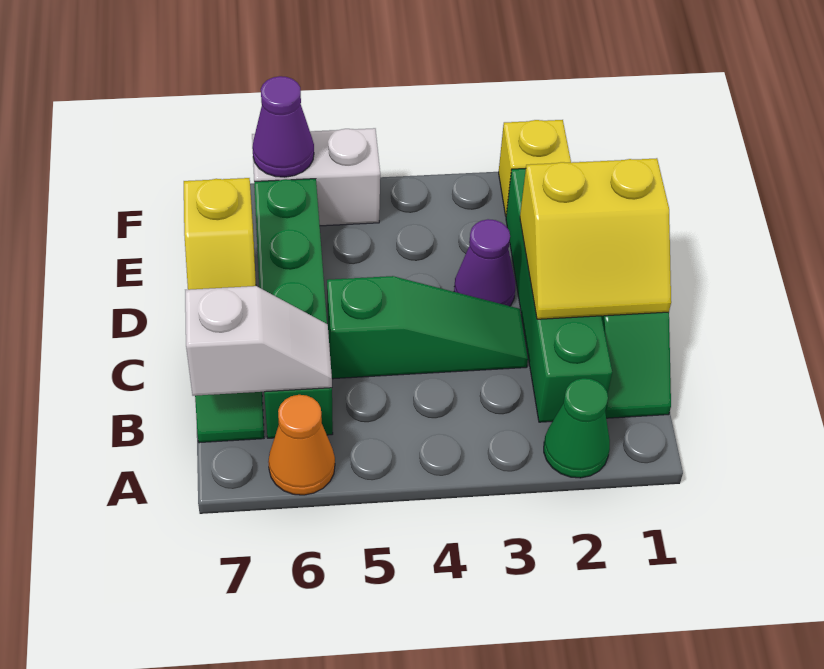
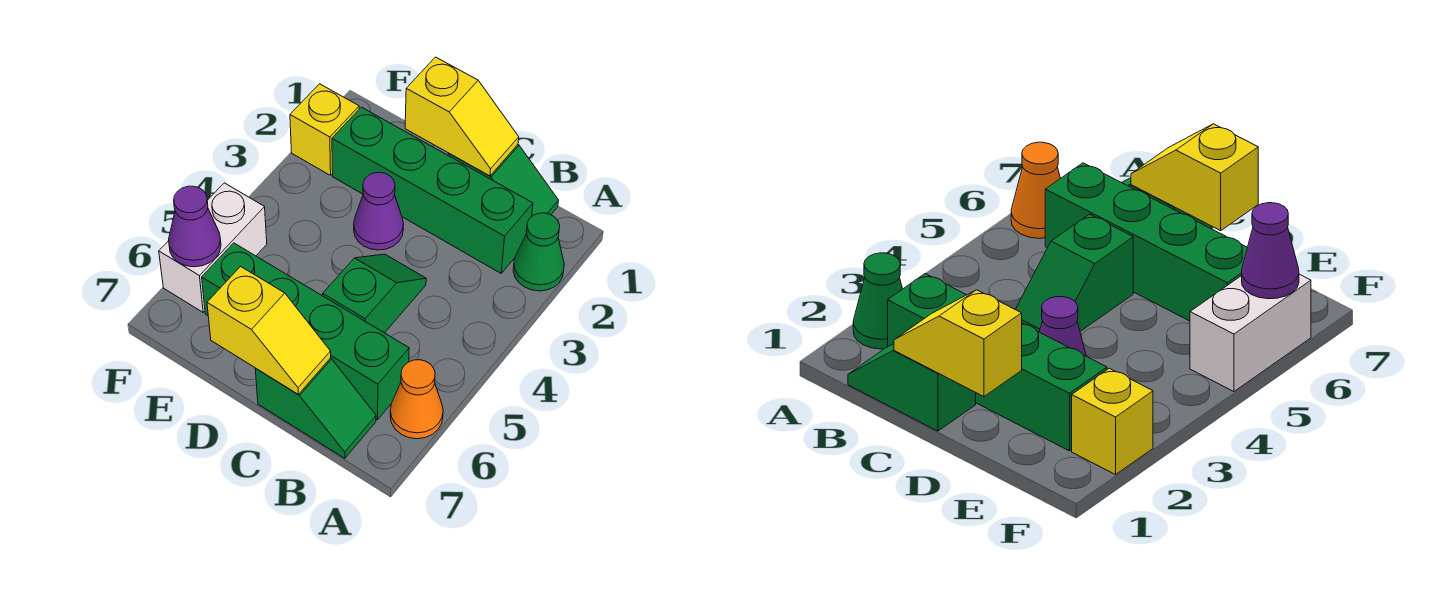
white slope B6:B7 level 2 top 7 -> none
yellow slope C1:D2 level 2 top D -> yellow slope C1:D1 level 2 top D
green slope C3:C5 level 1 top 5 -> green slope C4:C5 level 1 top 5

